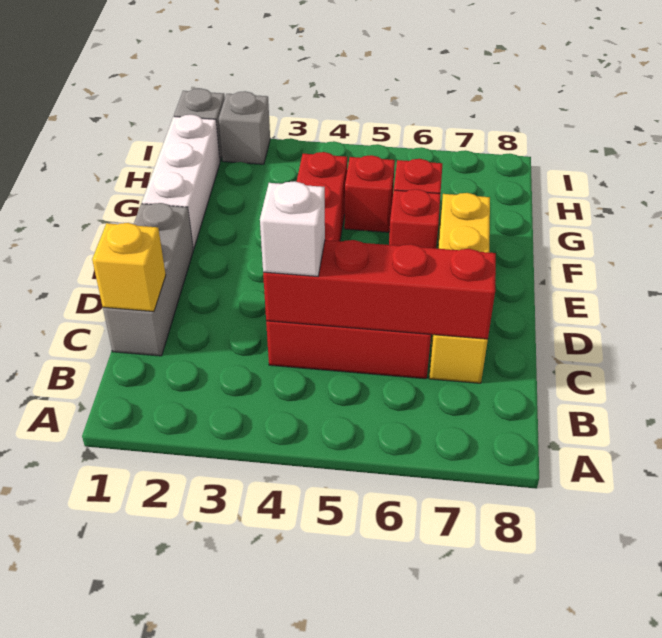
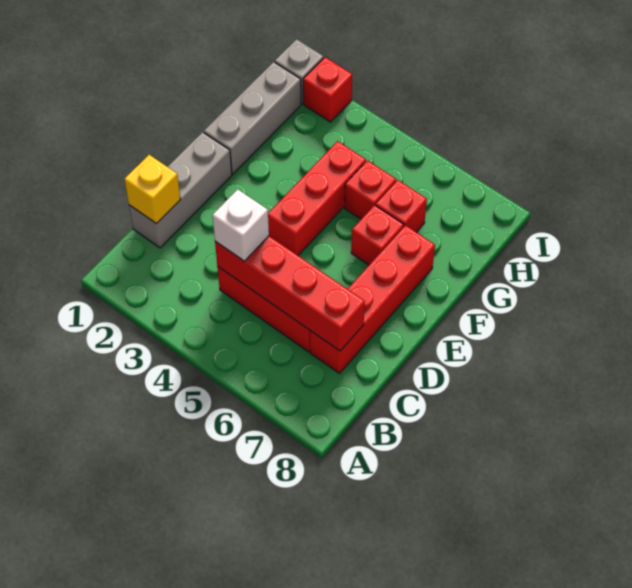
yellow brick C7:F7 level 1 -> red brick C7:F7 level 1
white brick F1:H1 level 1 -> grey brick F1:H1 level 1
grey brick I2 level 1 -> red brick I2 level 1

